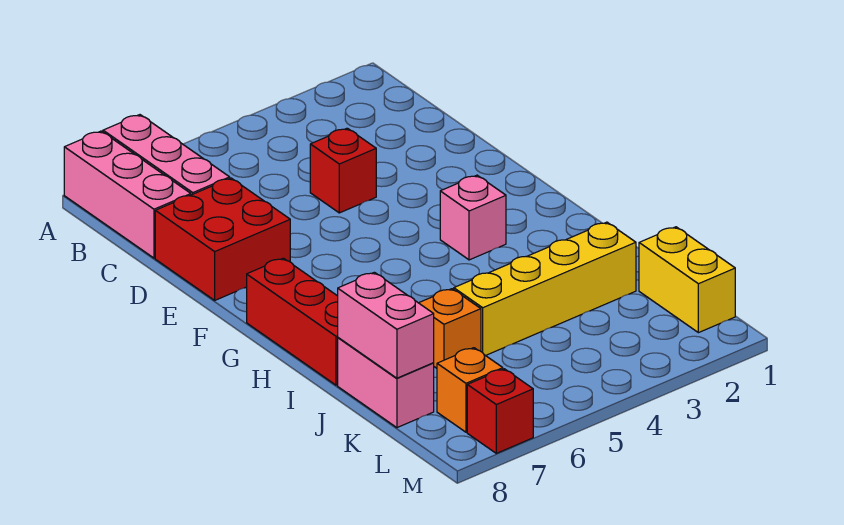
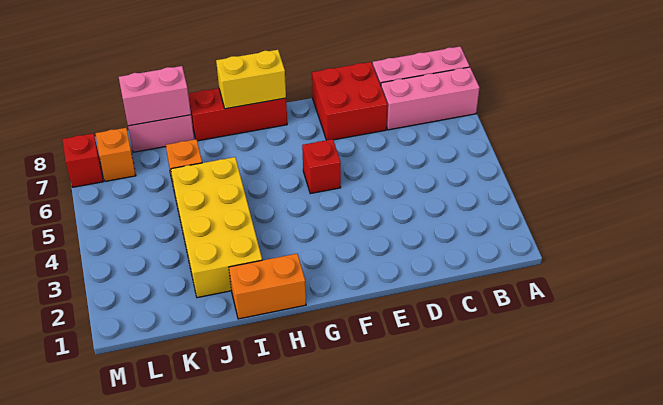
red brick D4 level 1 -> red brick F5 level 1
pink brick G3 level 1 -> none
none -> orange brick H1:I1 level 1
yellow brick J2:J5 level 1 -> yellow brick I2:J5 level 1
yellow brick K1:L1 level 1 -> yellow brick G8:H8 level 2

